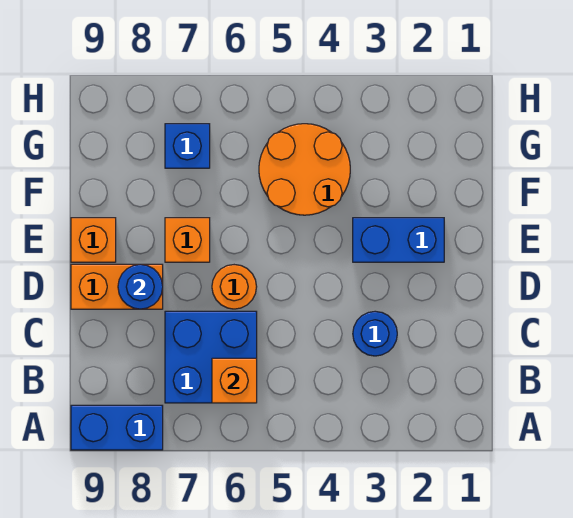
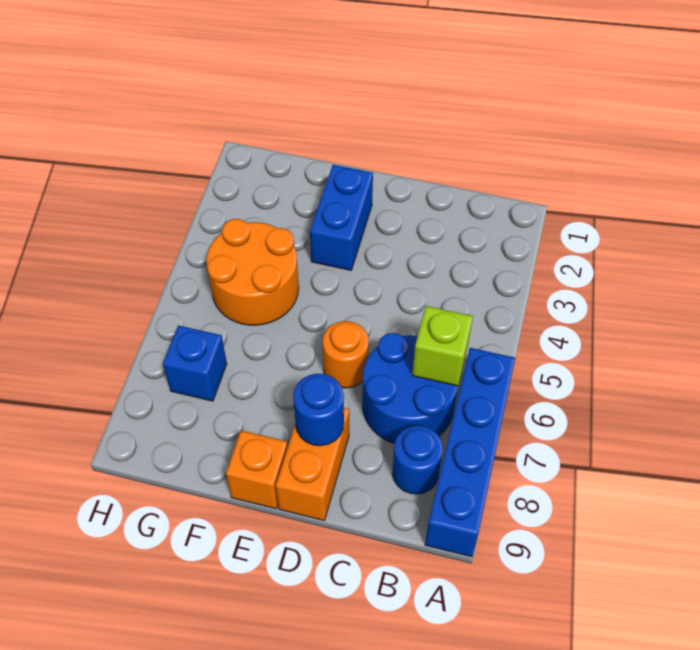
blue brick A8:A9 level 1 -> blue brick A6:A9 level 1
blue brick B6:C7 level 1 -> blue round brick B6:C7 level 1
orange brick B6 level 2 -> lime brick B6 level 2
blue round brick C3 level 1 -> blue round brick B8 level 1
orange brick E7 level 1 -> none

